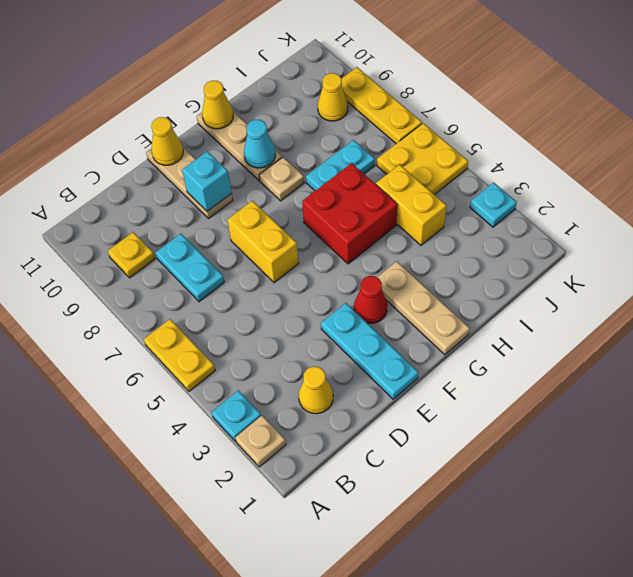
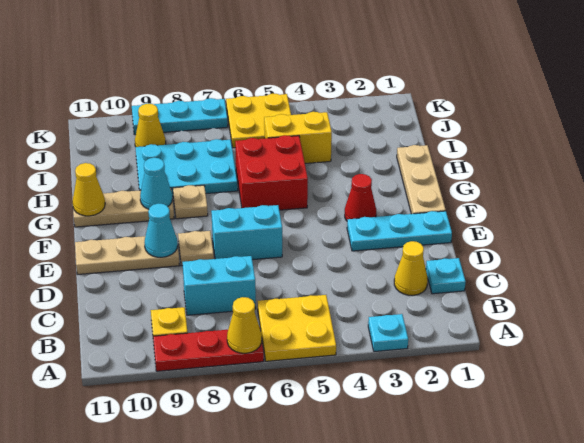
tan plate A2 level 1 -> tan plate E8 level 1
yellow plate A5:A6 level 1 -> yellow plate A5:B6 level 1
none -> red plate A7:A9 level 1
cyan plate C7:C8 level 1 -> cyan brick C7:C8 level 1
yellow brick E6:E7 level 1 -> cyan brick E6:E7 level 1
cyan brick E9 level 2 -> cyan cone E9 level 2
yellow cone E11 level 2 -> yellow cone A7 level 2
tan plate G1:G3 level 1 -> tan plate F1:H1 level 1
cyan plate H7:I7 level 1 -> cyan plate H7:I9 level 1
cyan plate K3 level 1 -> cyan plate C1 level 1
yellow plate K7:K9 level 1 -> cyan plate K7:K9 level 1

